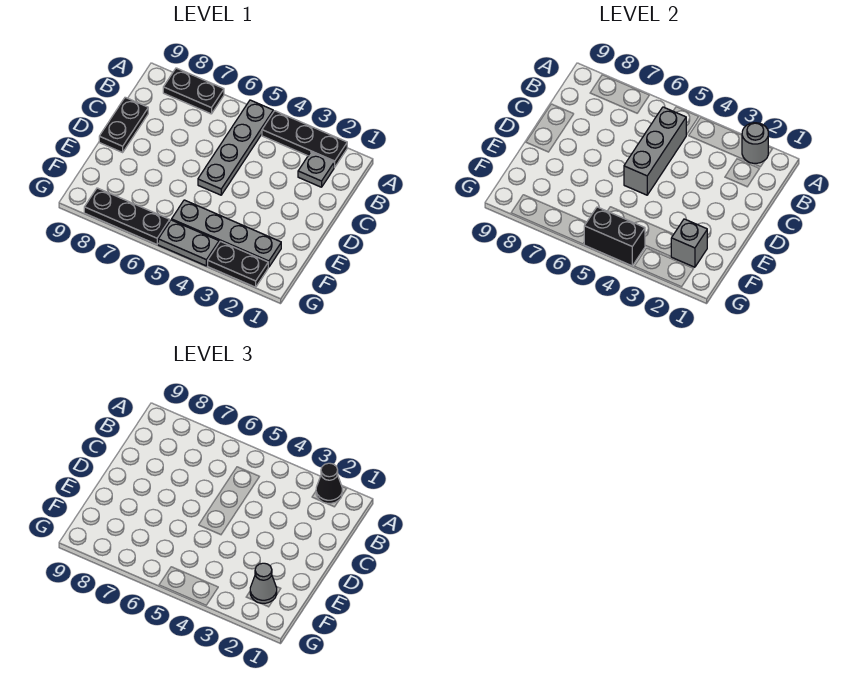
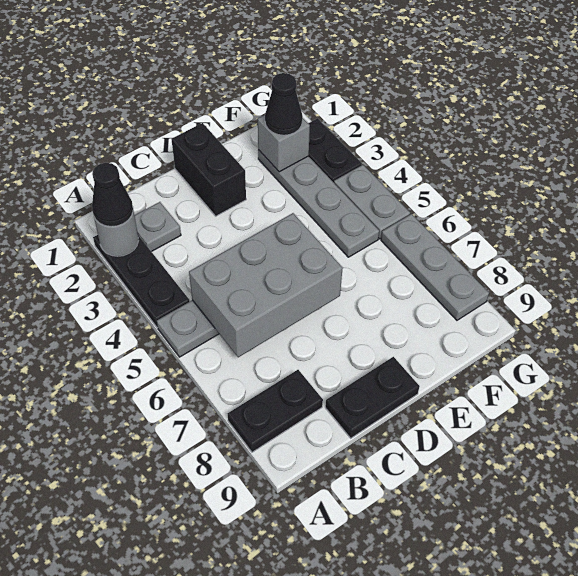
black plate A7:A8 level 1 -> black plate A8:B8 level 1
grey brick B5:D5 level 2 -> grey brick B5:D6 level 2
grey cone F2 level 3 -> black cone F2 level 3
black brick G4:G5 level 2 -> black brick D1:D2 level 1
black plate G6:G8 level 1 -> grey plate G6:G8 level 1

